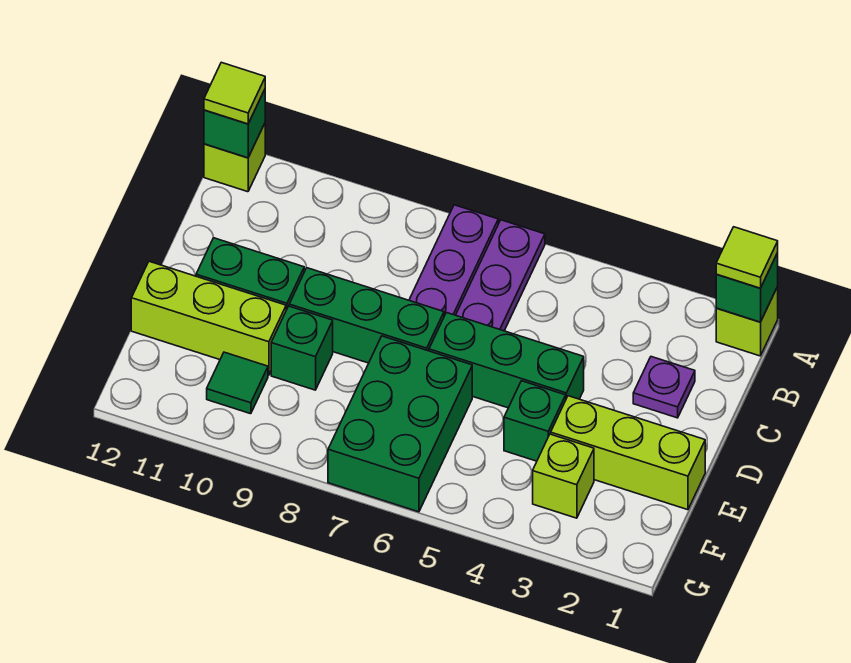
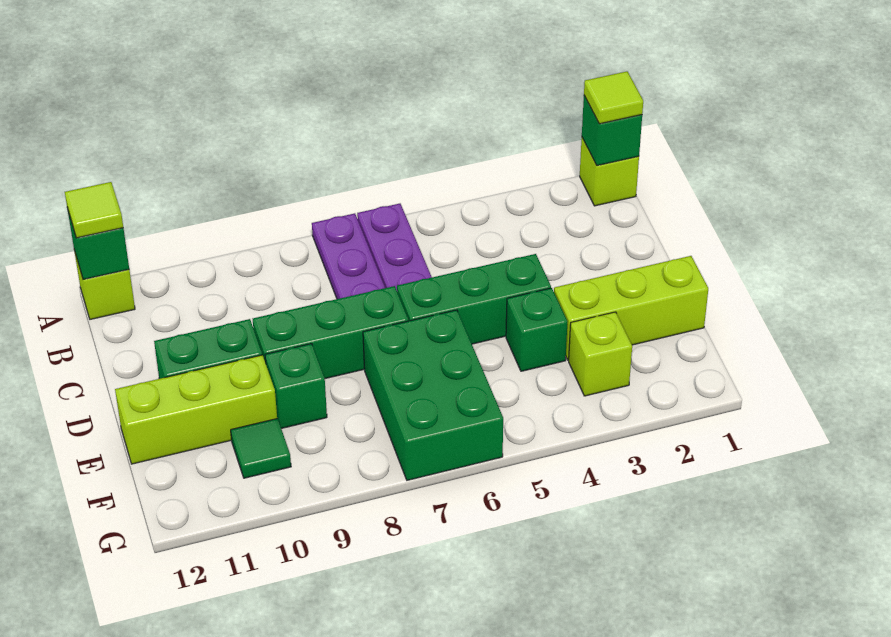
purple plate C2 level 1 -> none

